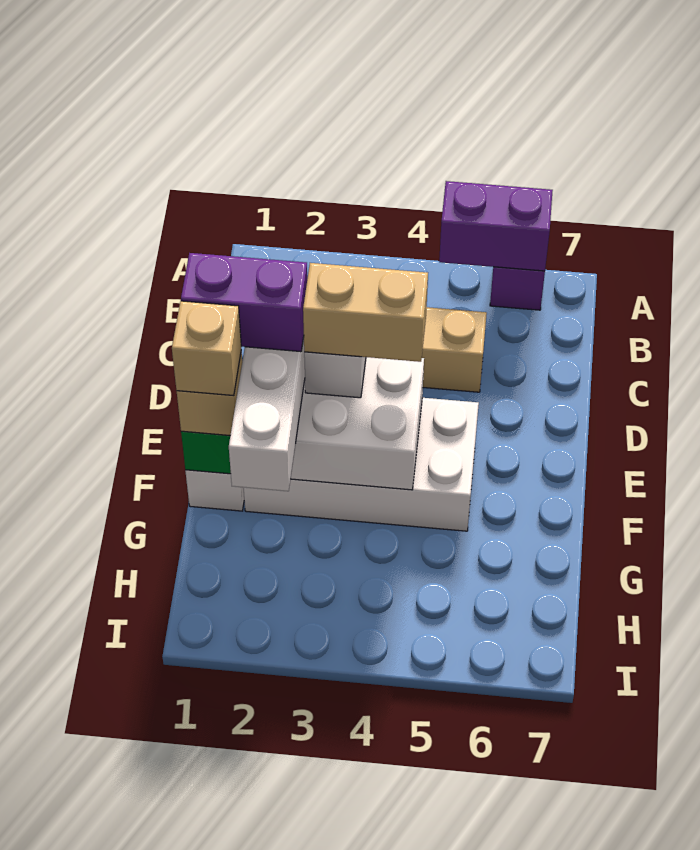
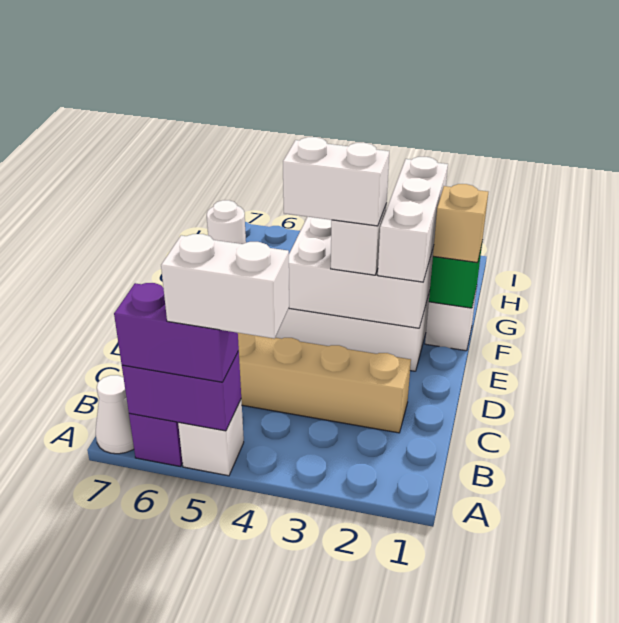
none -> white brick A4:A5 level 4
none -> white brick A5 level 1
none -> white cone A7 level 1
purple brick E1:E2 level 4 -> purple brick A5:A6 level 3
tan brick E3:E4 level 4 -> white brick E3:E4 level 4
tan brick F1 level 4 -> none
none -> white round brick H7 level 1

